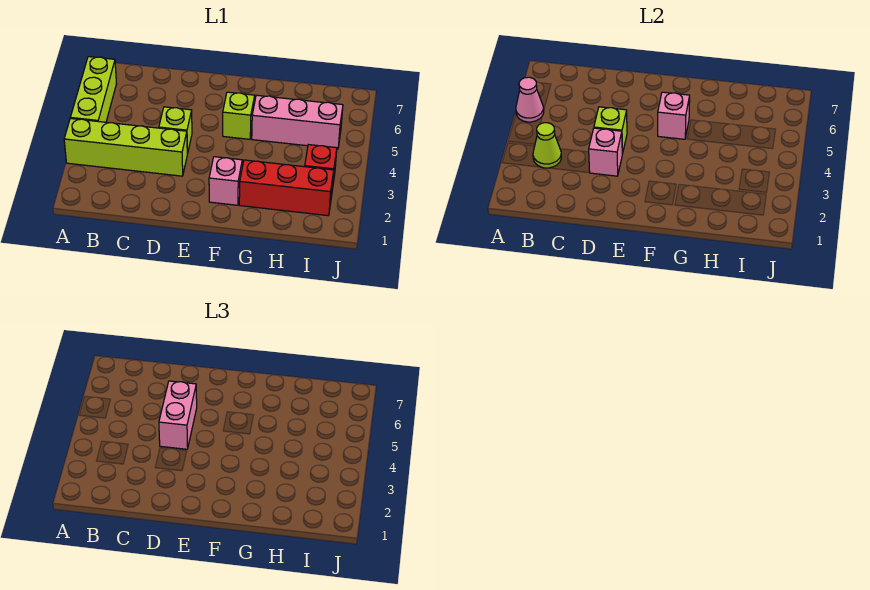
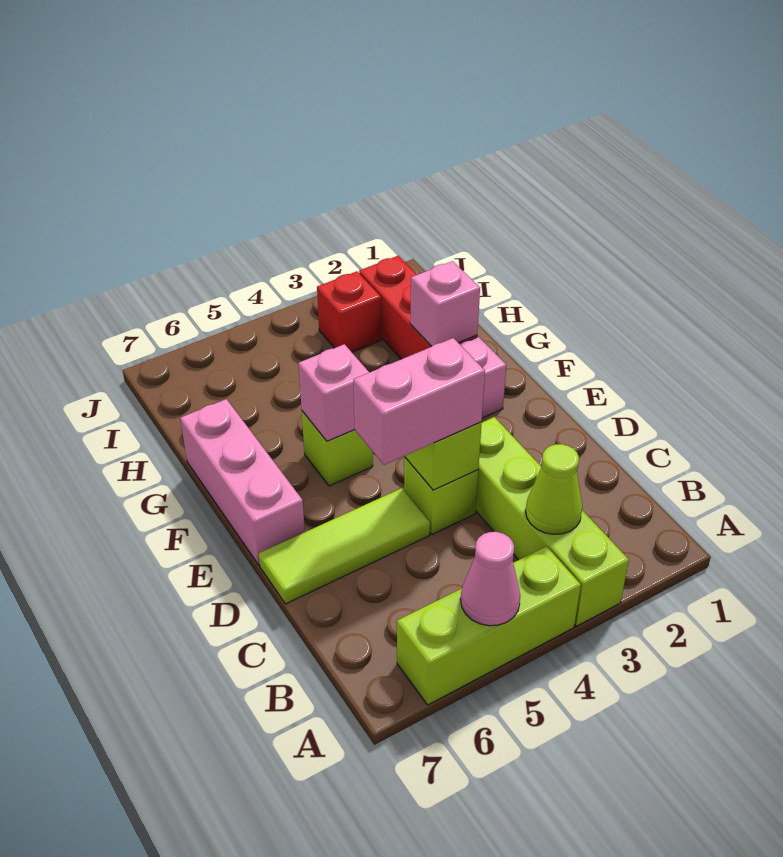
pink brick D3 level 2 -> pink brick G2 level 2
none -> lime tile D5:D7 level 1
pink brick G5:I5 level 1 -> pink brick E7:G7 level 1

